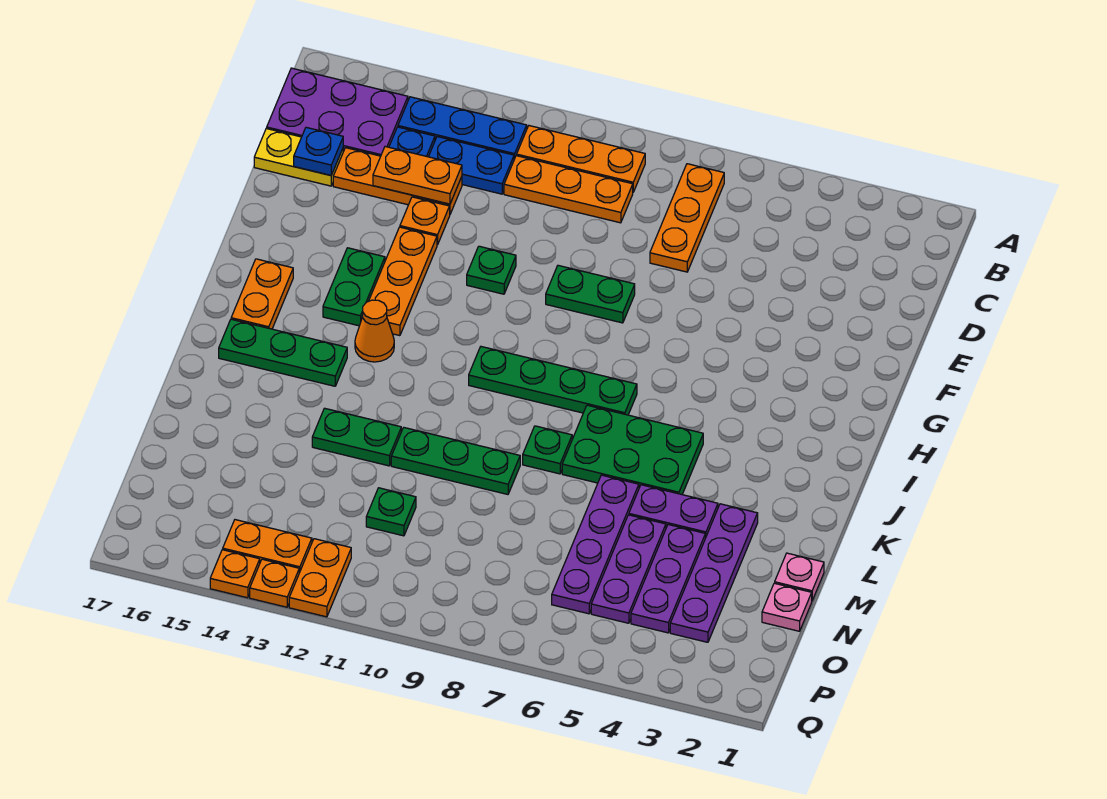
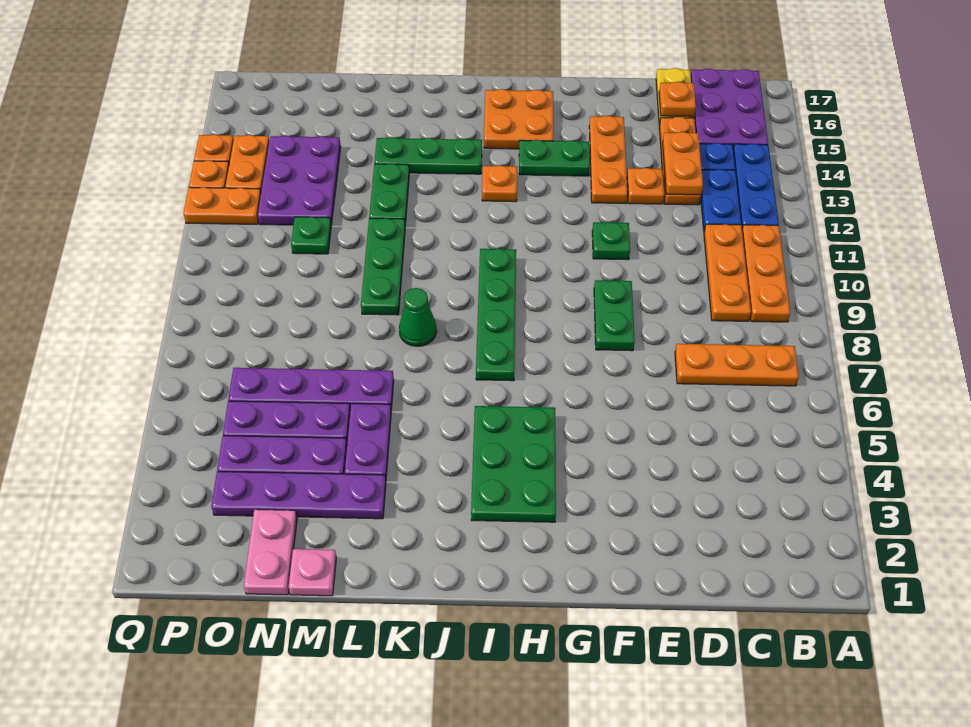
blue plate D16 level 2 -> orange plate D16 level 2
orange plate F13:H13 level 1 -> orange plate F13:F15 level 1
orange plate H16:I16 level 1 -> orange plate H15:I16 level 1
orange cone I13 level 1 -> orange plate I13 level 1
green plate J5:K7 level 1 -> green plate H3:I5 level 1
green plate J14:J16 level 1 -> green plate J14:L14 level 1
green plate K8 level 1 -> green cone K8 level 1
pink plate N1 level 1 -> pink plate N1:N2 level 1
none -> purple plate N12:O14 level 1

